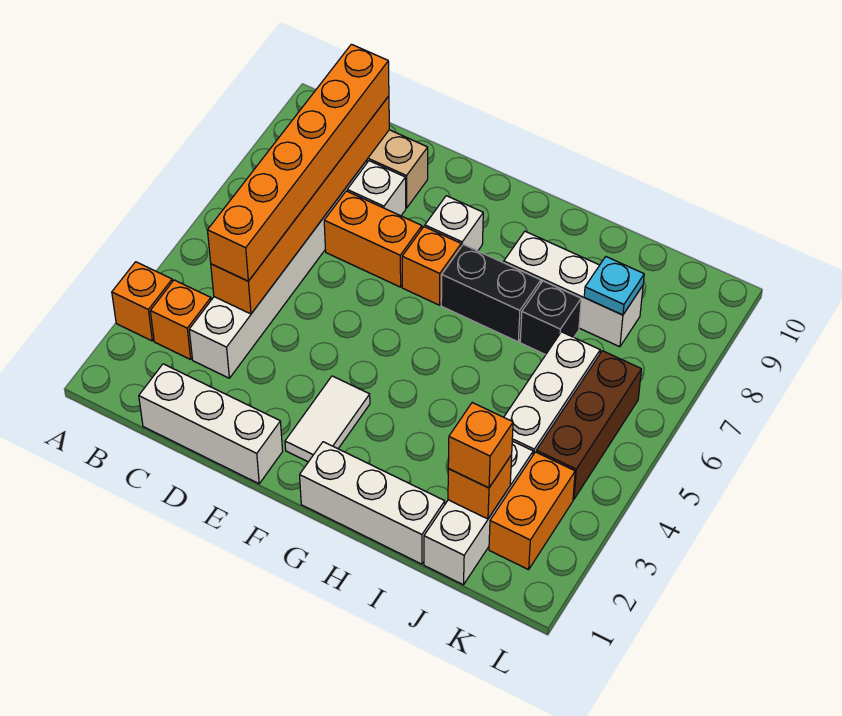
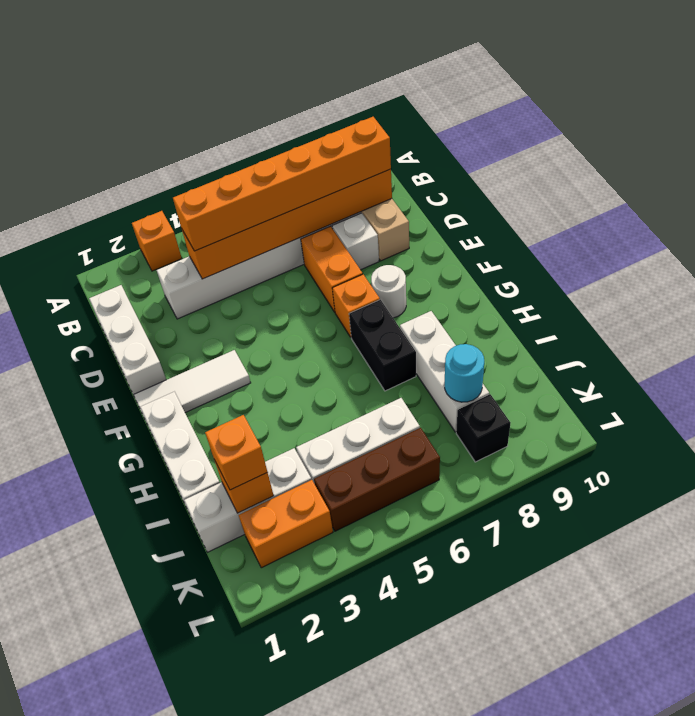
orange brick B3 level 1 -> none
white tile F2:F3 level 1 -> white tile F1:F3 level 1
white brick F8 level 1 -> white round brick F8 level 1
black brick I7 level 1 -> black brick K8 level 1
cyan plate J8 level 2 -> cyan round brick J8 level 2

